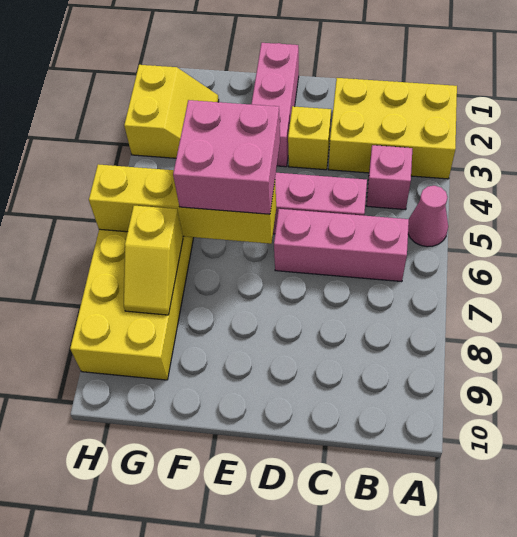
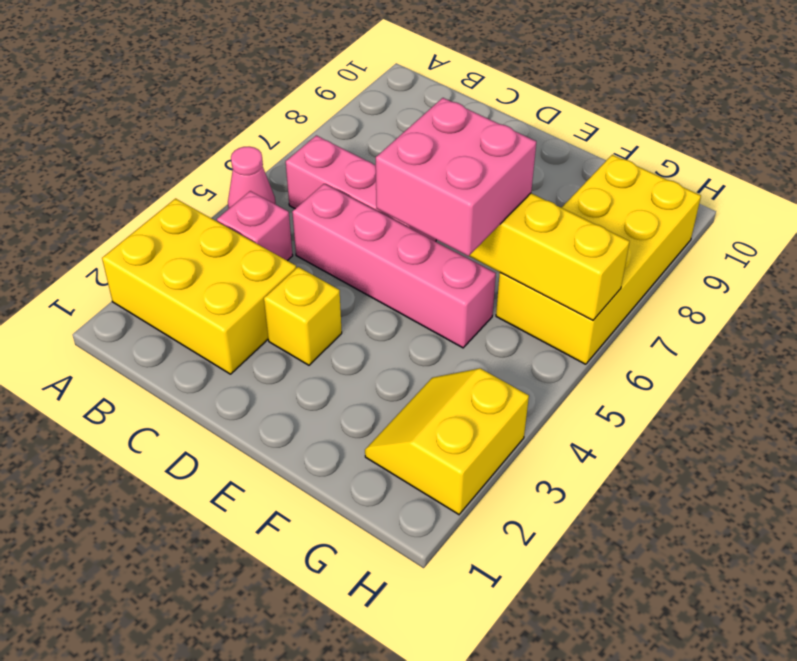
pink brick E1:E3 level 1 -> none
yellow slope G7:G8 level 2 top 7 -> none

